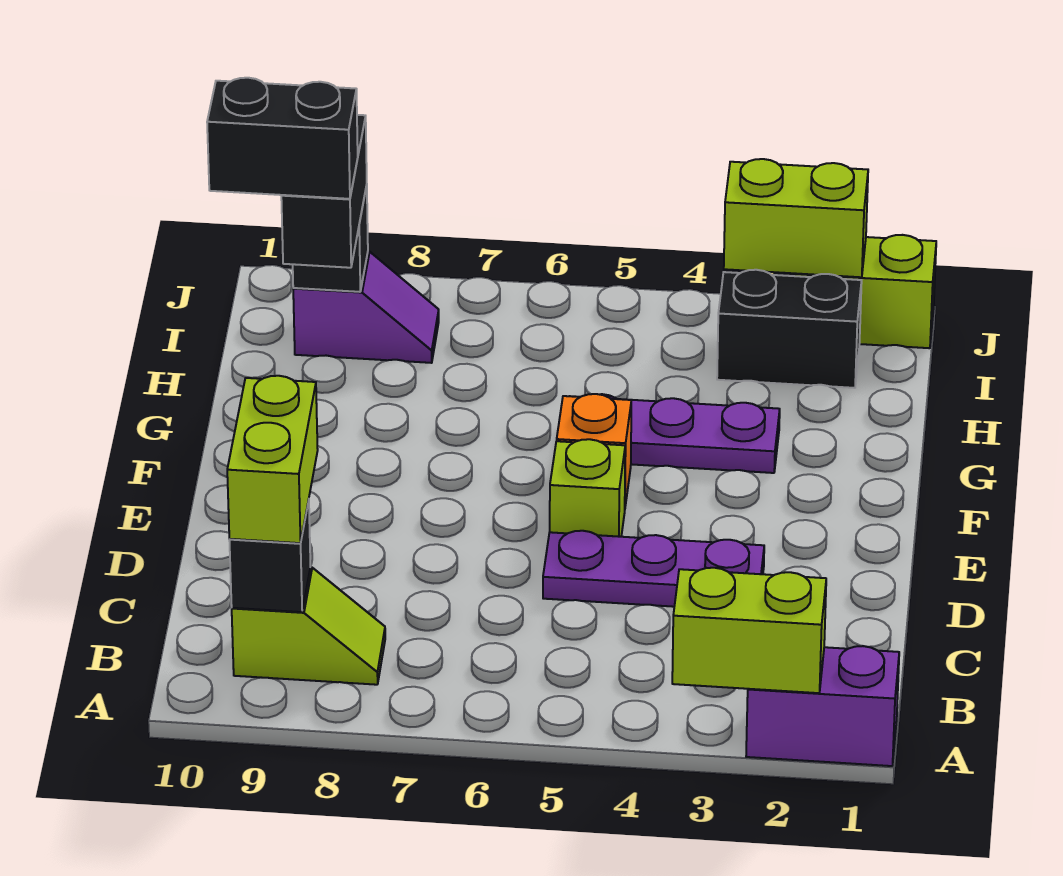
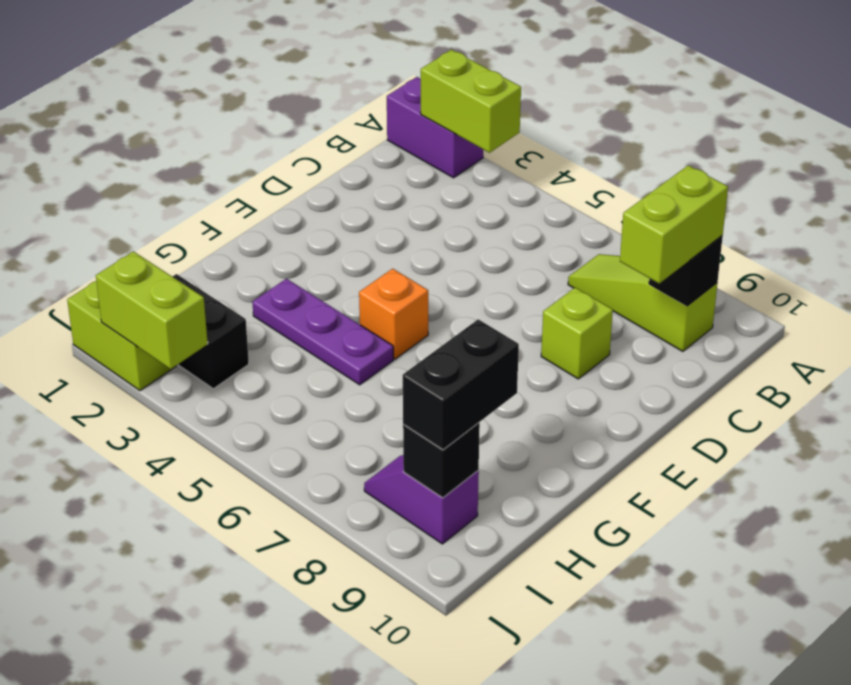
lime slope B8:B9 level 1 top 9 -> lime slope B7:B9 level 1 top 9
purple plate D3:D5 level 1 -> none
lime brick E5 level 1 -> lime brick D8 level 1
black brick H9:H10 level 4 -> none

